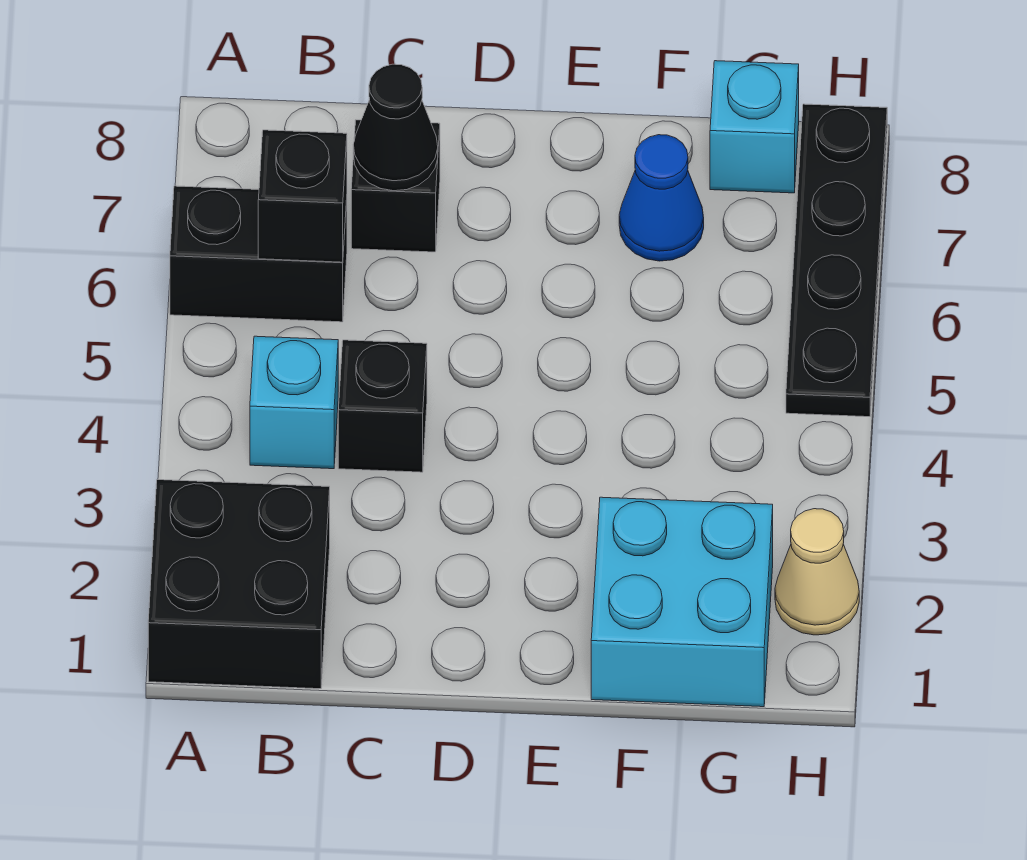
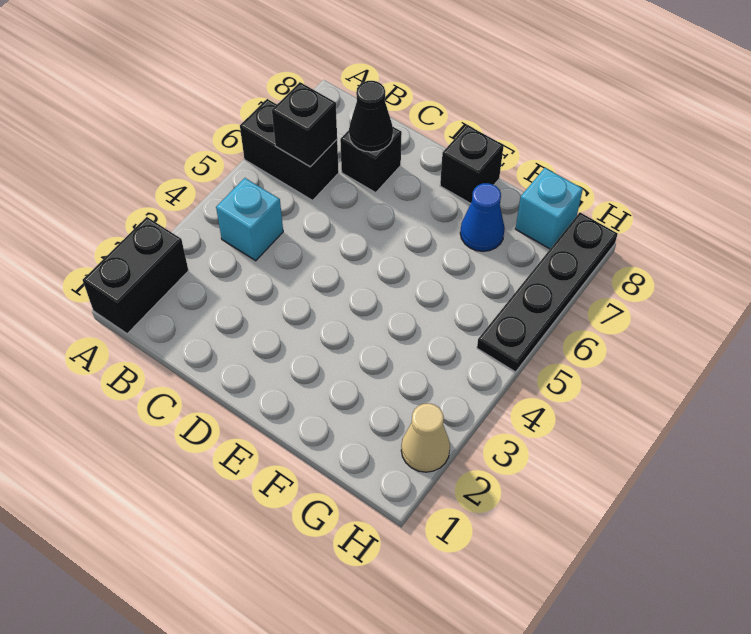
black brick A1:B2 level 1 -> black brick A1:A2 level 1
black brick C4 level 1 -> black brick E8 level 1
cyan brick F1:G2 level 1 -> none

